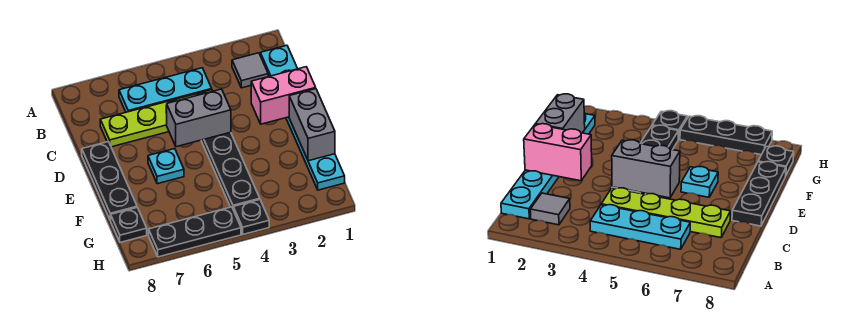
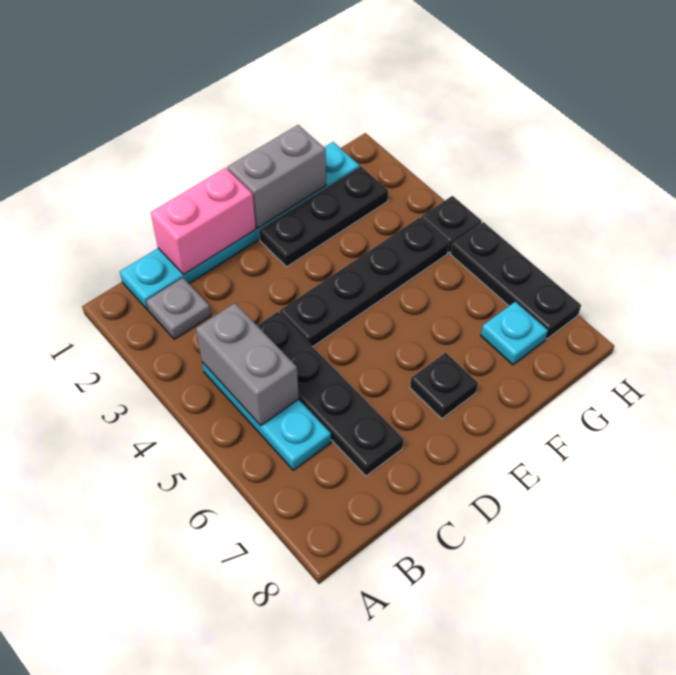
grey tile B2 level 1 -> grey plate B2 level 1
lime plate C4:C7 level 1 -> black plate C4:C7 level 1
pink brick D1:D2 level 2 -> pink brick C1:D1 level 2
grey brick D4:D5 level 2 -> grey brick B4:B5 level 2
black plate D8:F8 level 1 -> black plate E2:G2 level 1
cyan plate E6 level 1 -> cyan plate G7 level 1
black plate G8 level 1 -> black plate E7 level 1

